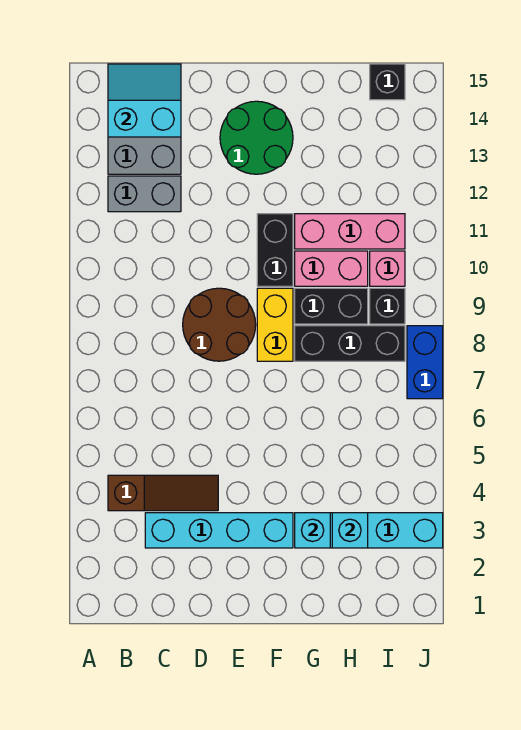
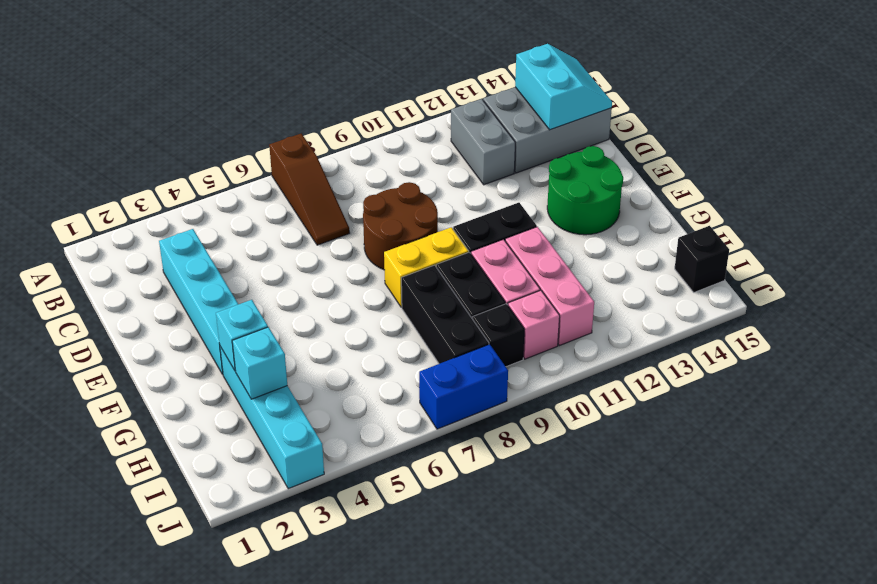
brown slope B4:D4 level 1 top B -> brown slope A7:C7 level 1 top A

